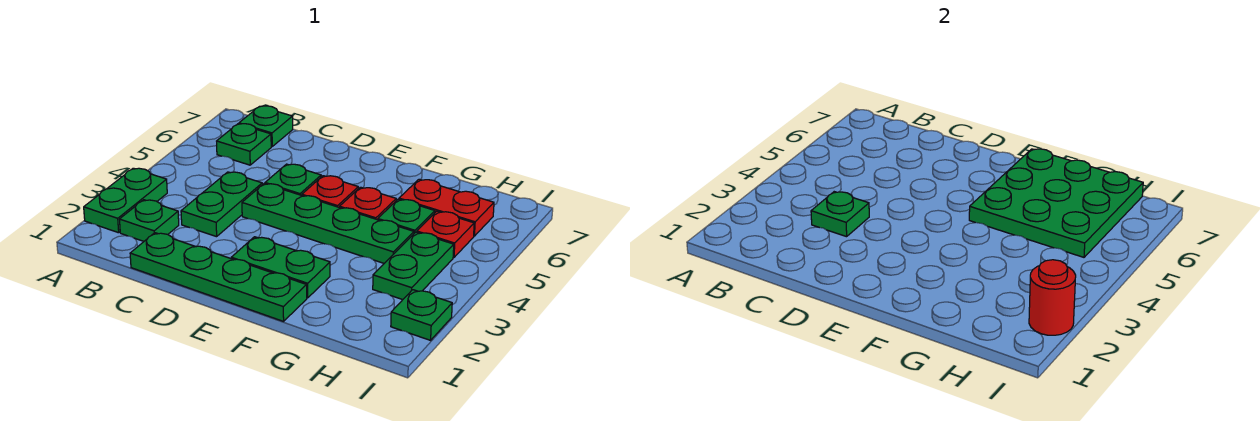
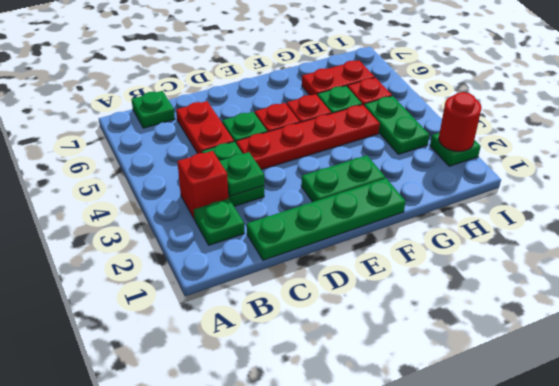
green plate A2:A3 level 1 -> none
none -> red brick B3 level 1
green plate B6 level 1 -> none
none -> red plate C5:C6 level 1
green plate D4:G4 level 1 -> red plate D4:G4 level 1
green plate F5:H7 level 2 -> none

